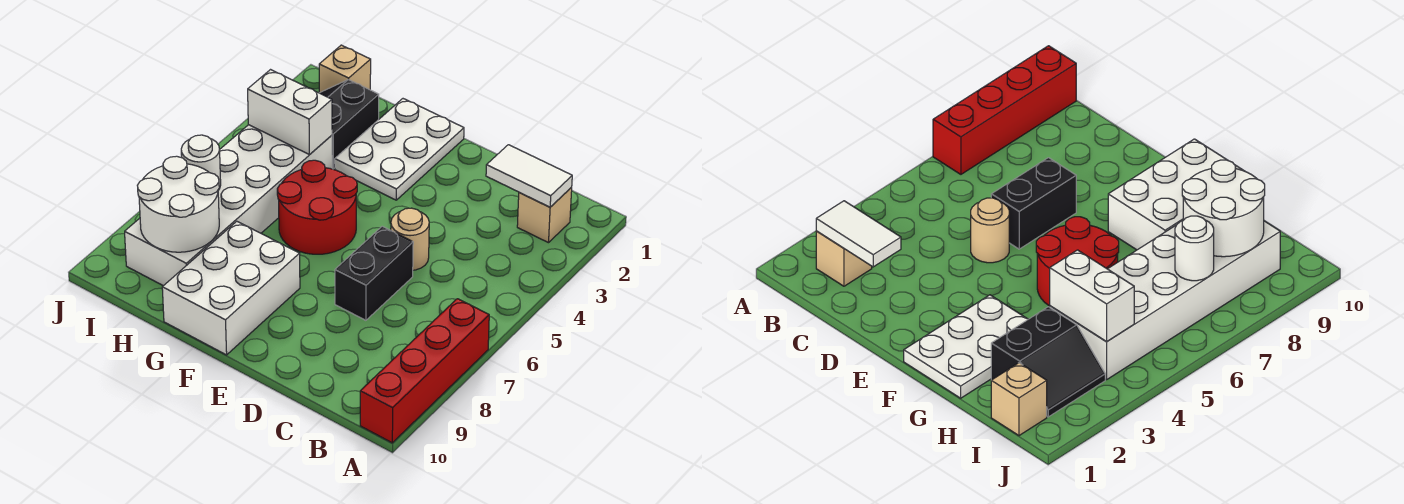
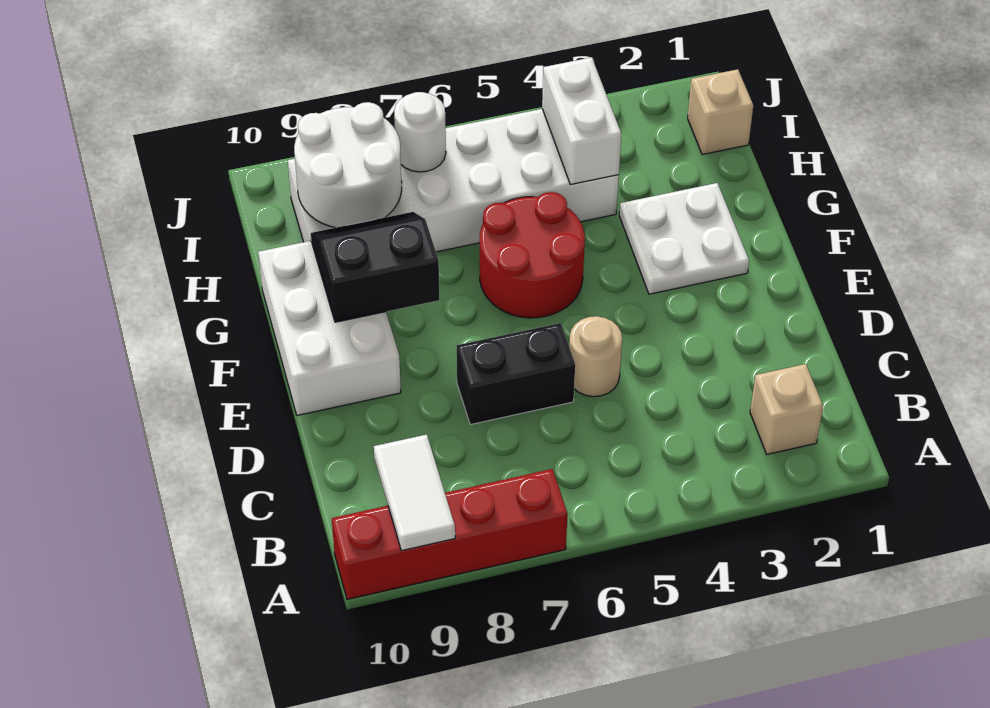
white tile B2:C2 level 2 -> white tile A9:B9 level 2
white plate F1:G3 level 1 -> white plate F2:G3 level 1
white brick F8:G10 level 1 -> white brick E9:G10 level 1
black slope H2:I3 level 1 top H -> black slope F8:G9 level 2 top F

